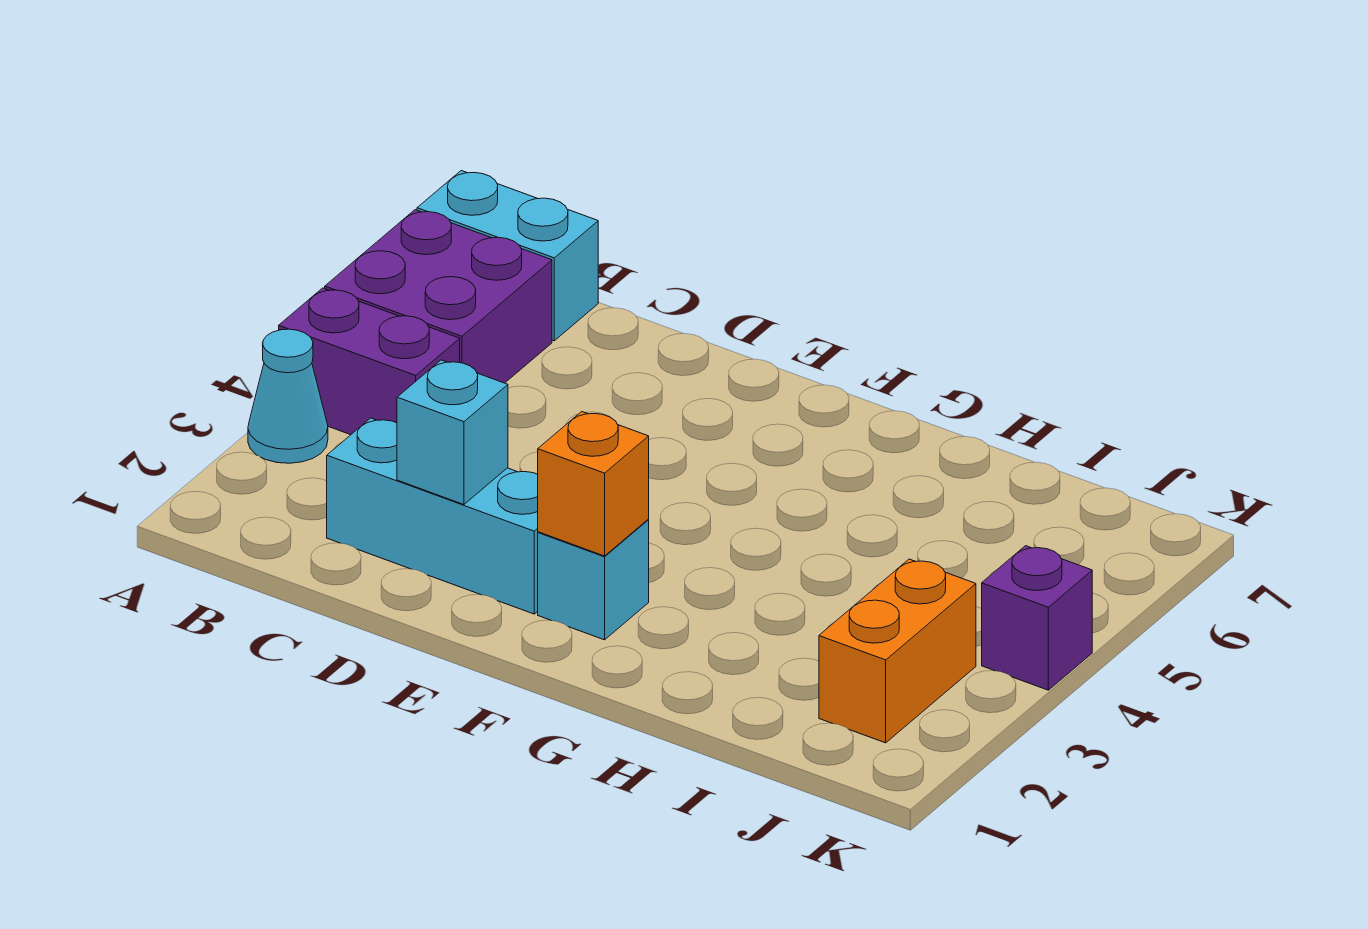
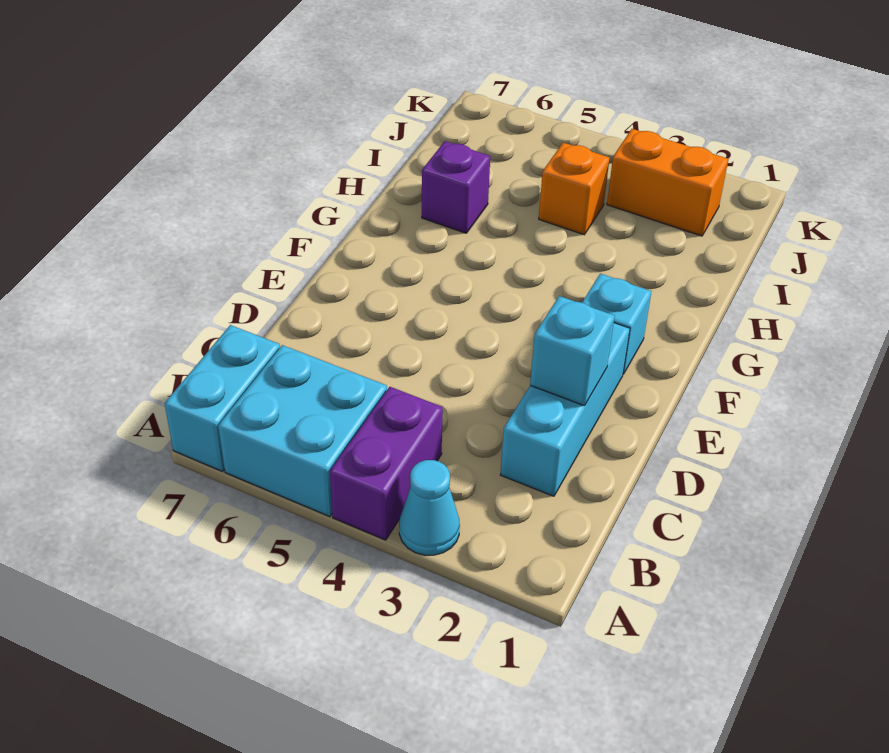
purple brick A5:B6 level 1 -> cyan brick A5:B6 level 1
orange brick F2 level 2 -> orange brick I4 level 1
purple brick K4 level 1 -> purple brick H6 level 1

